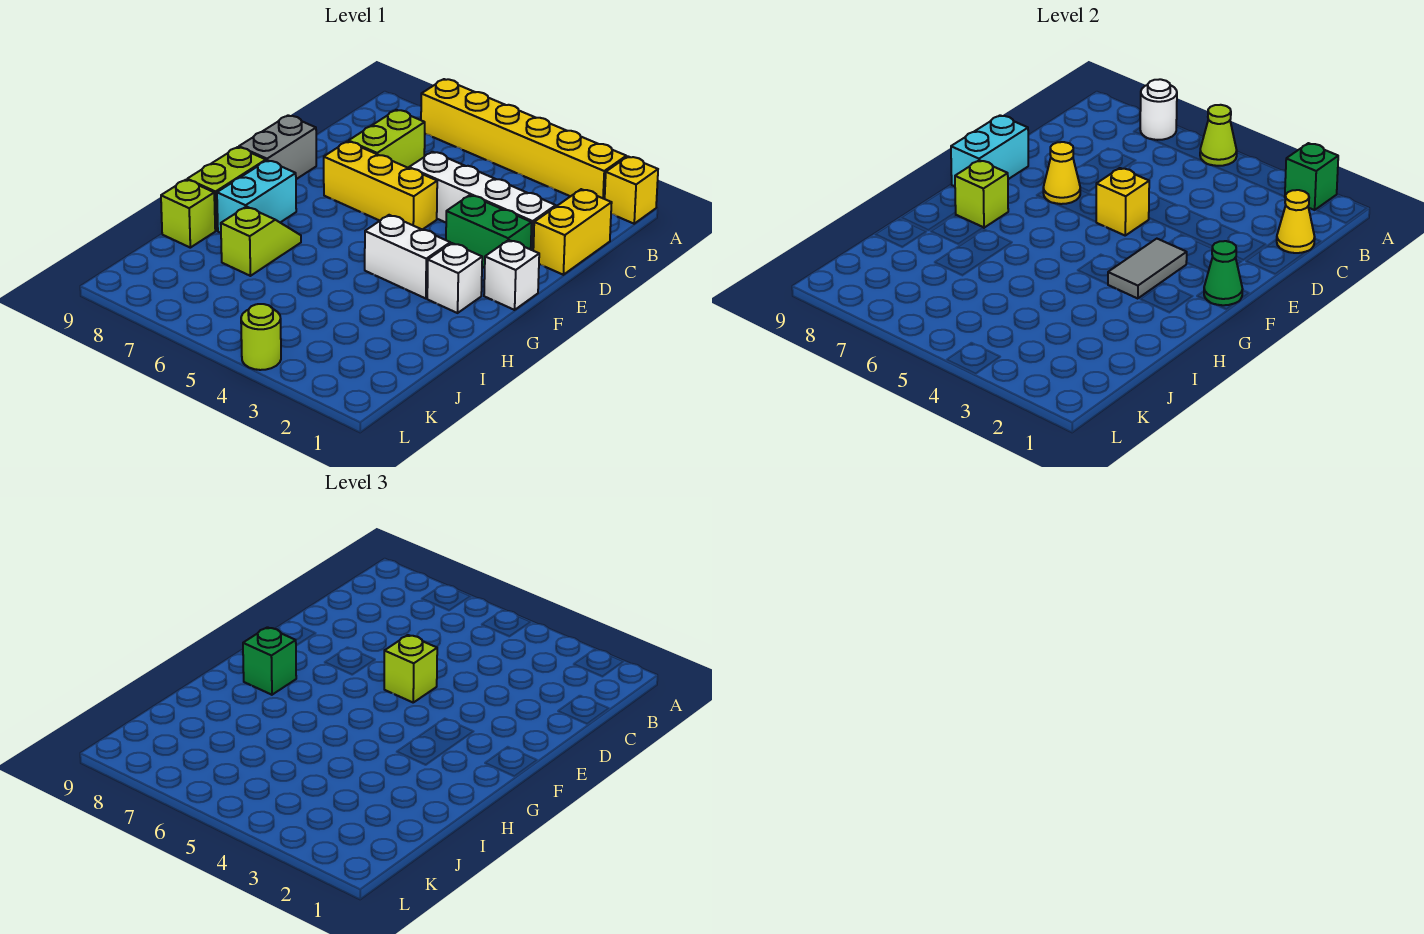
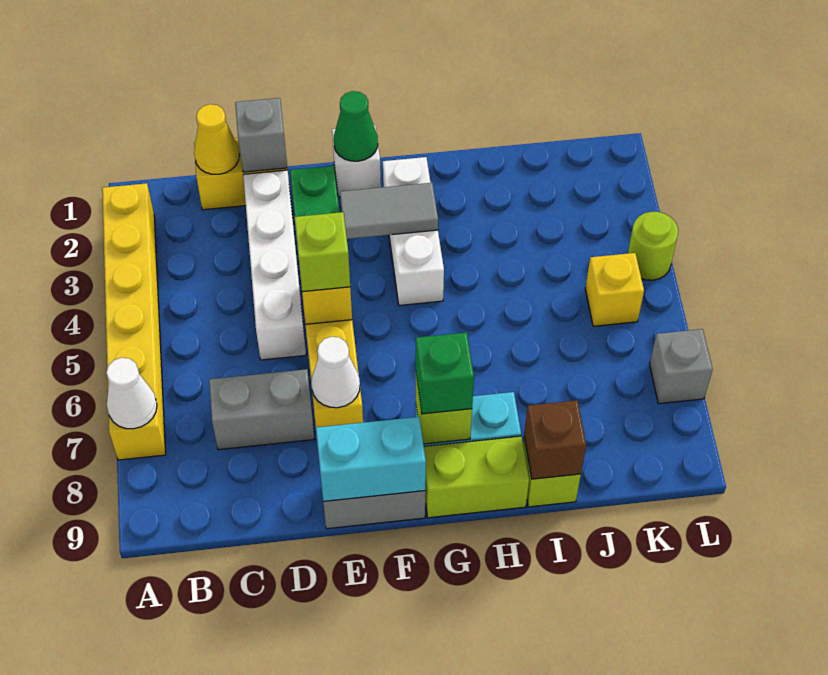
yellow brick A1 level 1 -> yellow brick K5 level 1
green brick A2 level 2 -> none
lime cone A5 level 2 -> none
white round brick A7 level 2 -> white cone A7 level 2
lime brick C7:D7 level 1 -> grey brick C7:D7 level 1
none -> grey brick D1 level 2
yellow cone E7 level 2 -> white cone E7 level 2
lime slope H7:I7 level 1 top I -> none
none -> brown brick I9 level 2
none -> grey brick L7 level 1

